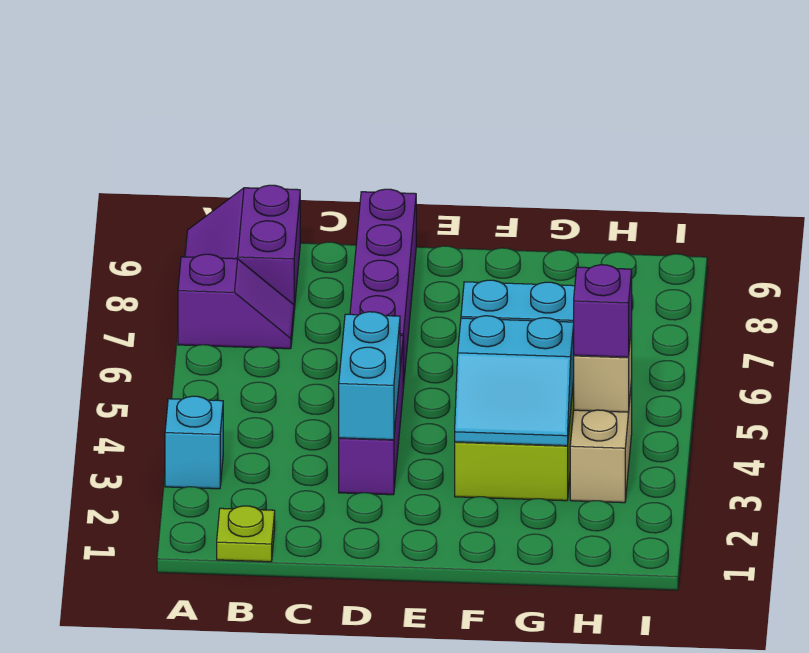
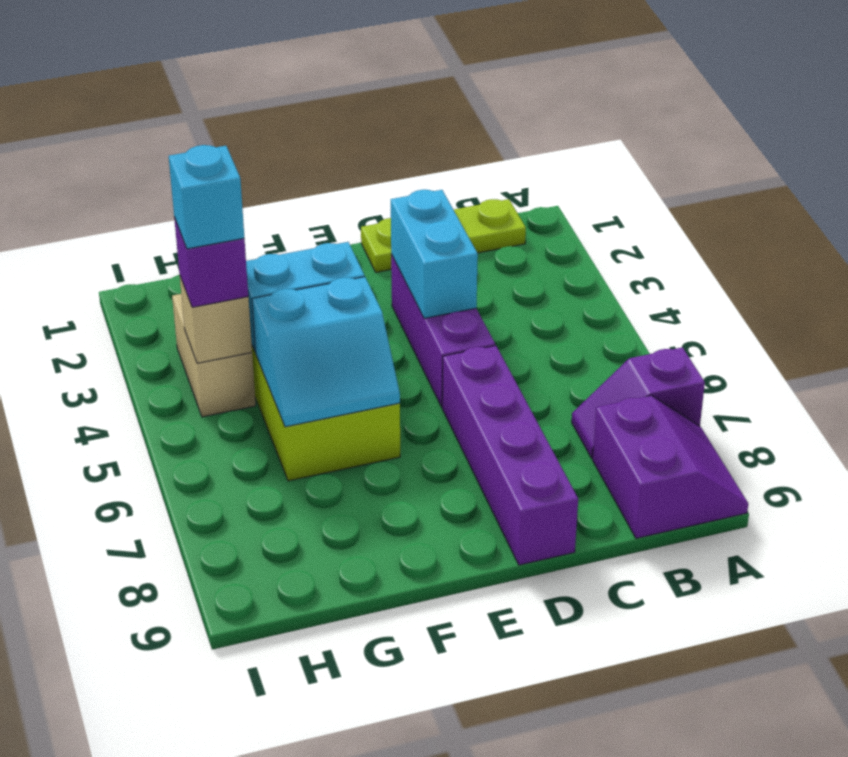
cyan brick A3 level 1 -> cyan brick H4 level 4
lime plate B1 level 1 -> lime plate B1:D1 level 1

